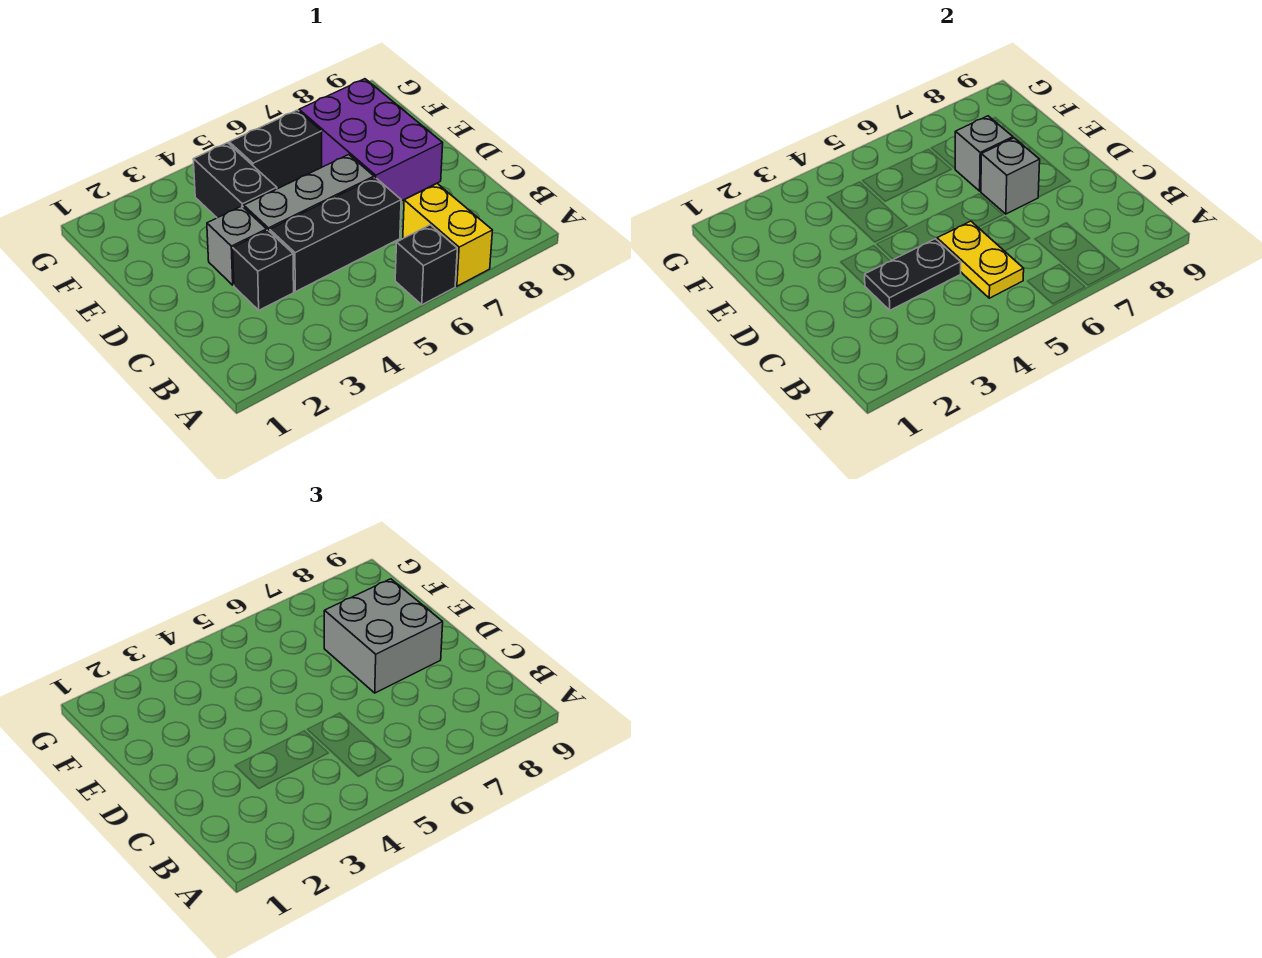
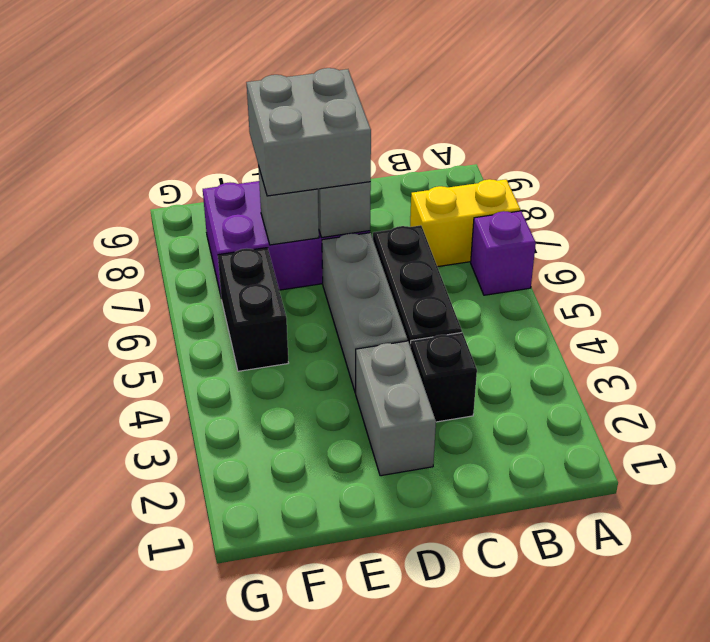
black brick A6 level 1 -> purple brick A6 level 1
yellow plate B5:C5 level 2 -> none
black plate C3:C4 level 2 -> none
grey brick D3 level 1 -> grey brick D2:D3 level 1
black brick E4:F4 level 1 -> none

